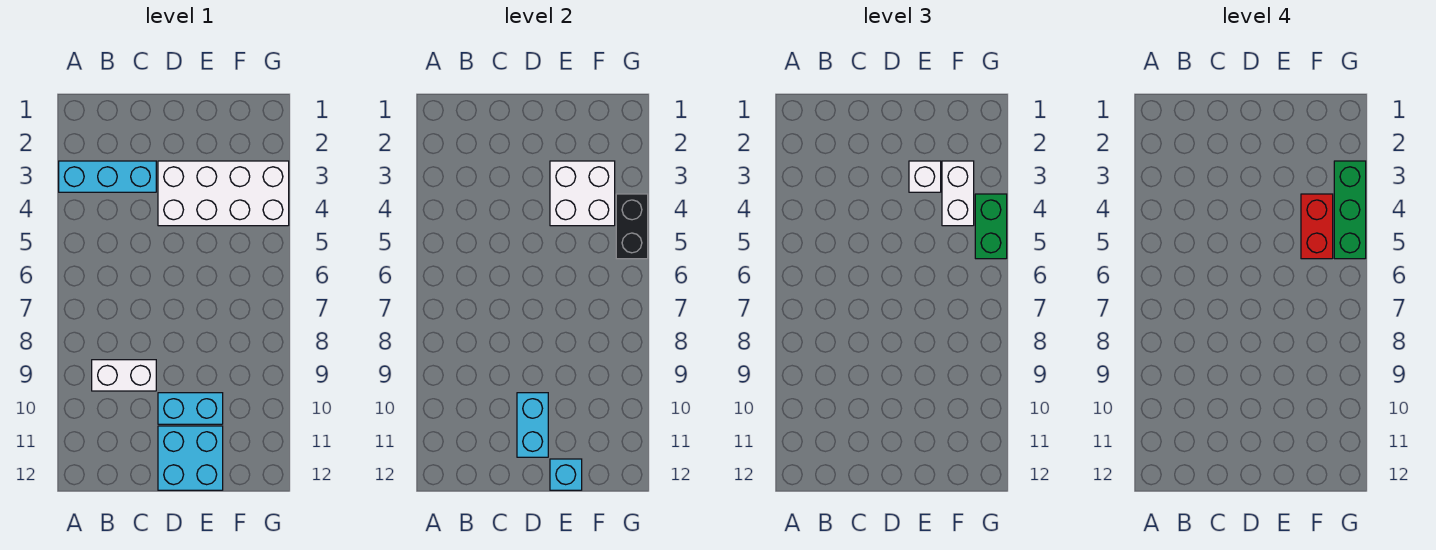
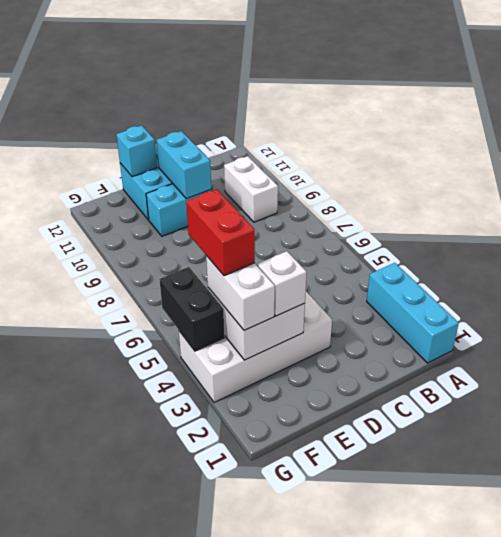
cyan brick A3:C3 level 1 -> cyan brick A1:A3 level 1
white brick B9:C9 level 1 -> white brick B9:B10 level 1
green brick G3:G5 level 4 -> none
green brick G4:G5 level 3 -> none

